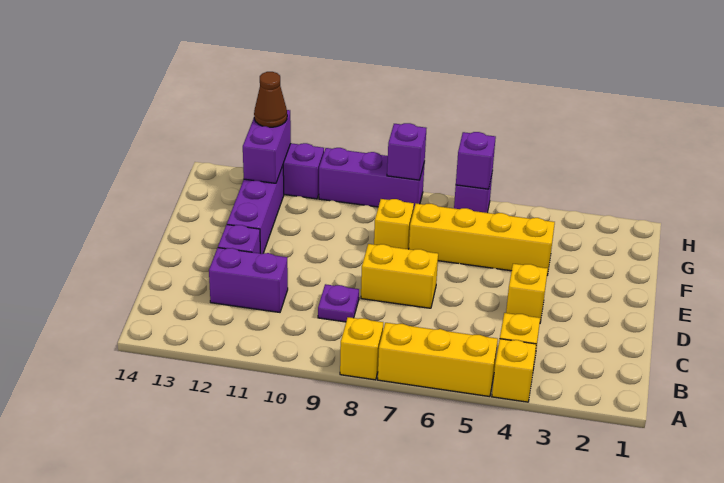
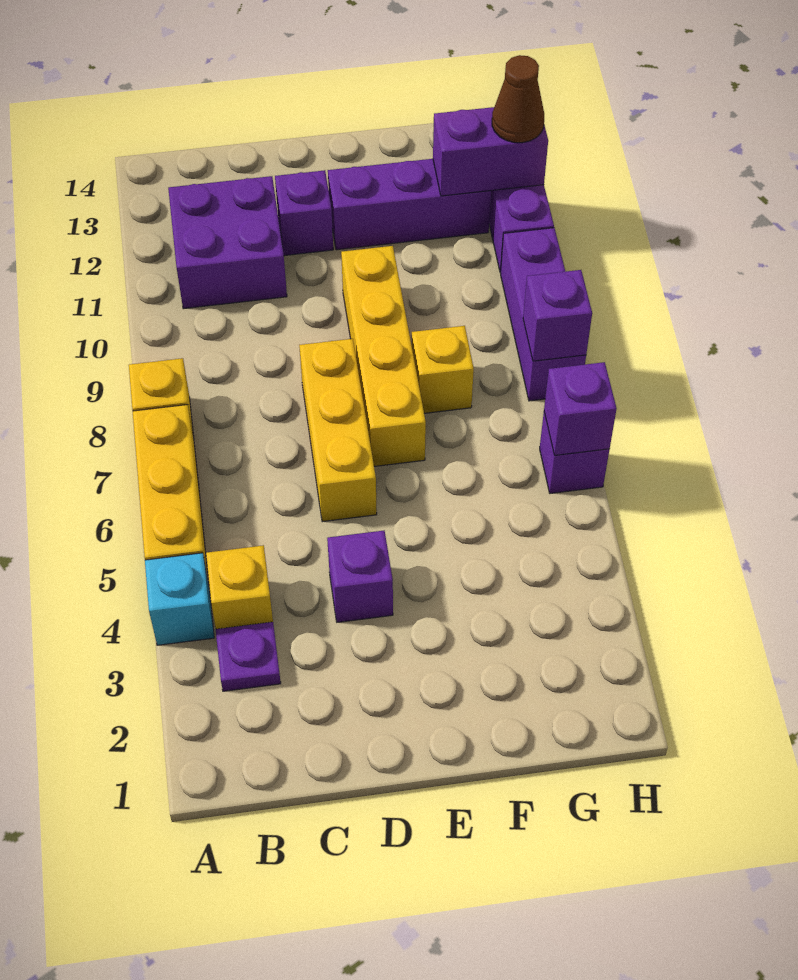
yellow brick A4 level 1 -> cyan brick A4 level 1
purple plate C9 level 1 -> purple plate B3 level 1
purple brick C11:C12 level 1 -> purple brick B11:C12 level 1
yellow brick D4 level 1 -> purple brick D4 level 1
yellow brick D7:D8 level 1 -> yellow brick D6:D8 level 1
yellow brick F4:F7 level 1 -> yellow brick E7:E10 level 1

